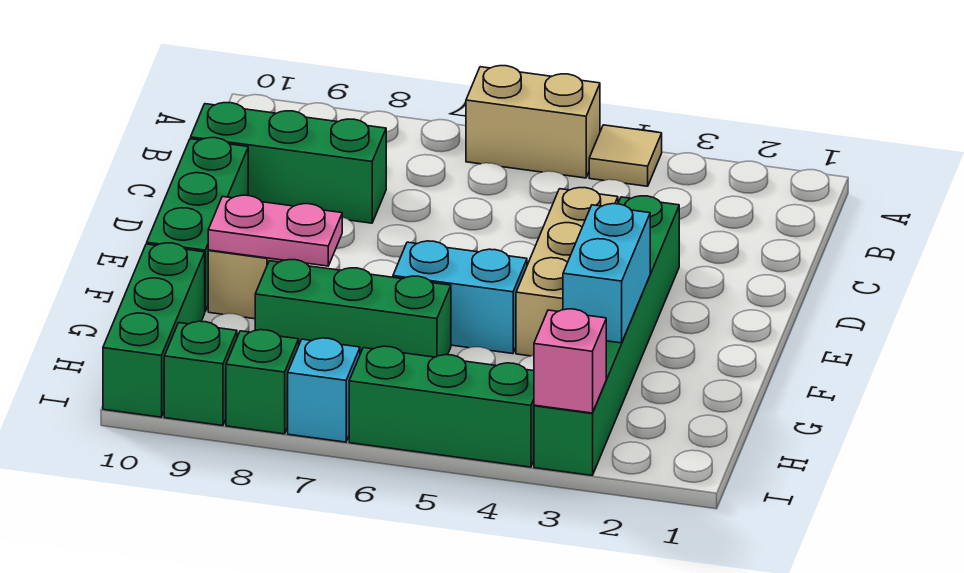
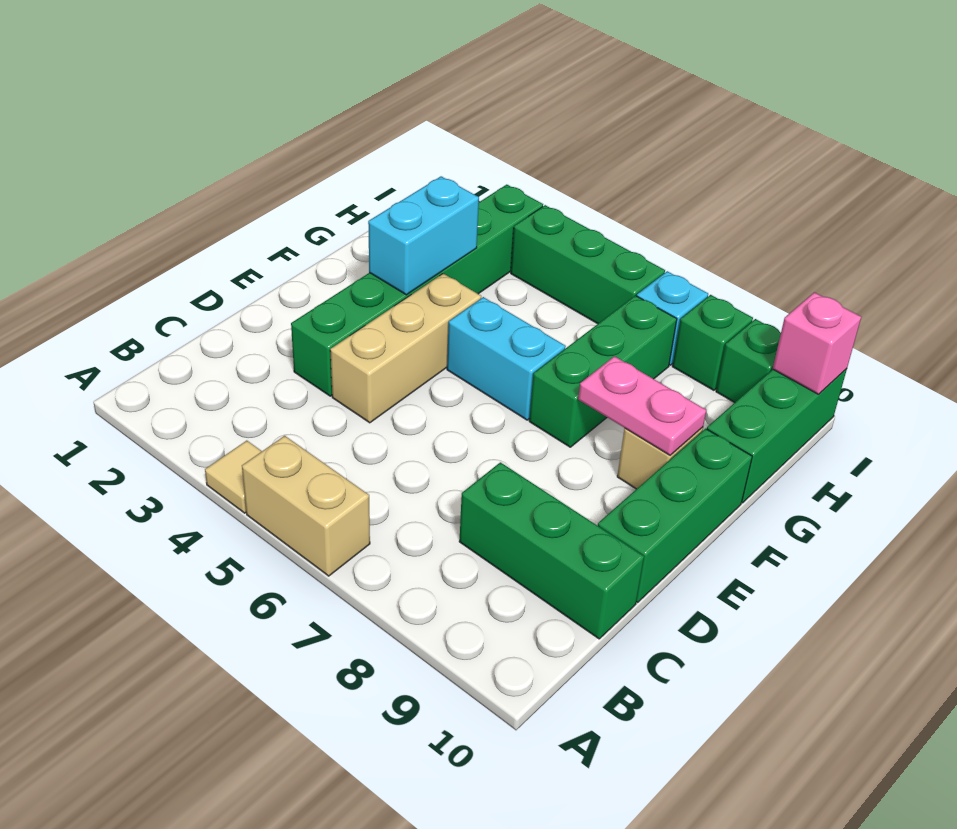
green brick G6:G8 level 1 -> green brick F7:H7 level 1
pink brick I3 level 2 -> pink brick I10 level 2

